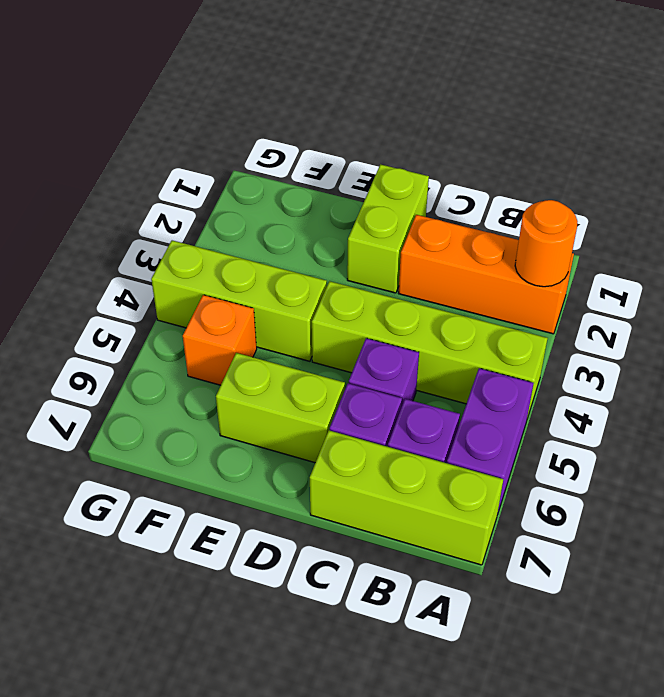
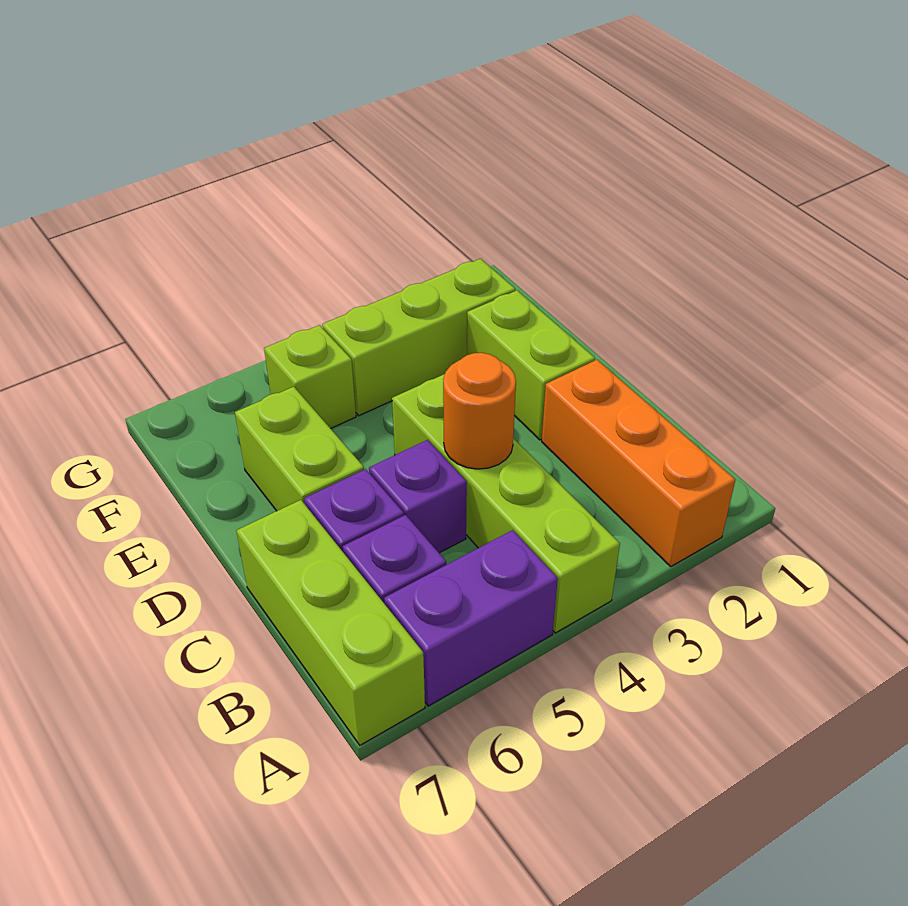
orange round brick A2 level 2 -> orange round brick C4 level 2
lime brick D1:D2 level 1 -> lime brick D2:E2 level 1
lime brick E4:G4 level 1 -> lime brick F2:F4 level 1
orange brick F5 level 1 -> lime brick F5 level 1

